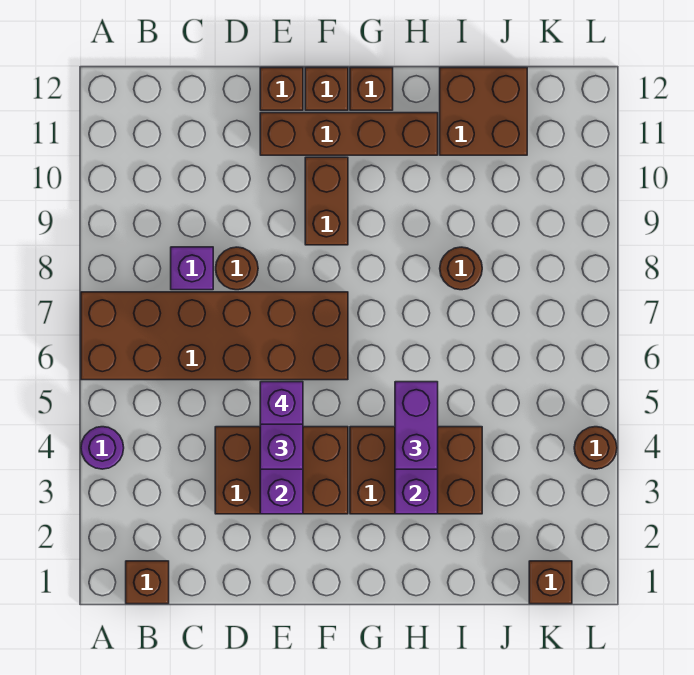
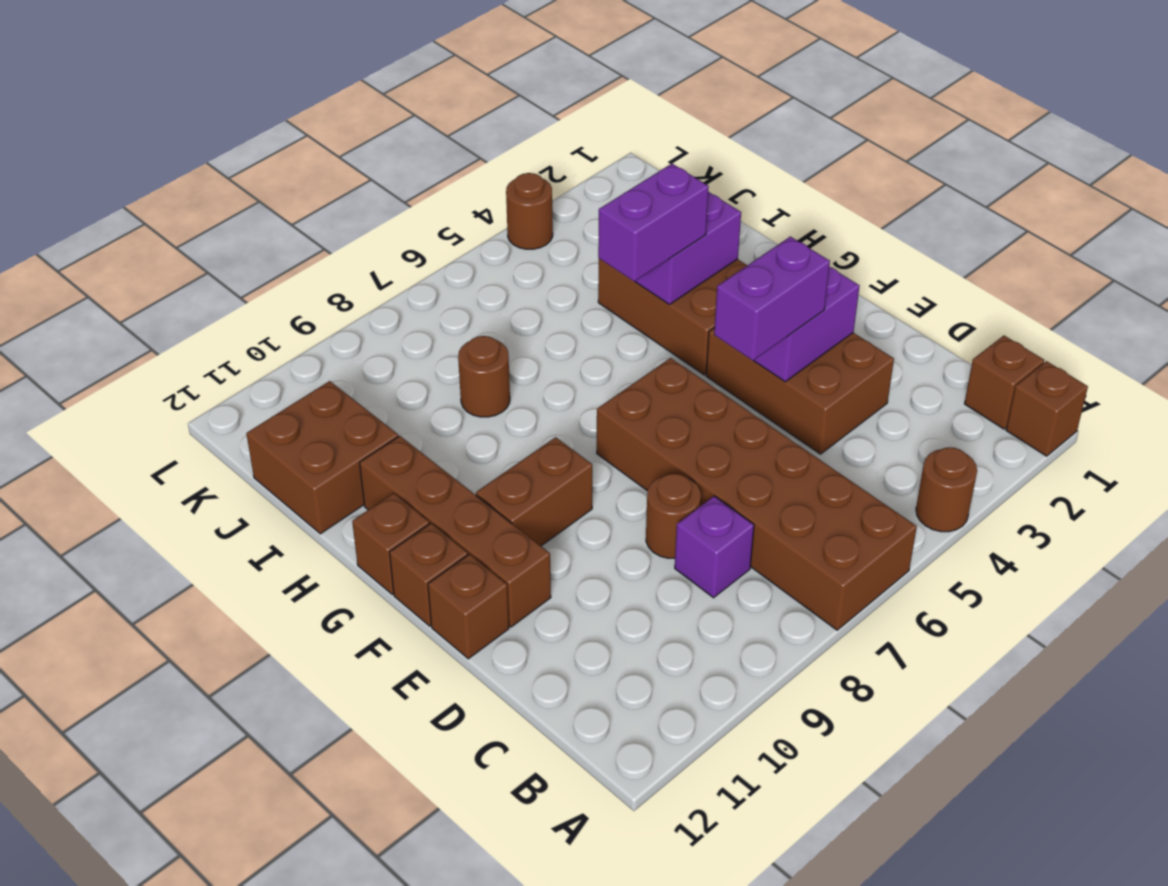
purple round brick A4 level 1 -> brown round brick A4 level 1
purple brick E5 level 4 -> none
brown brick K1 level 1 -> brown brick A1 level 1

